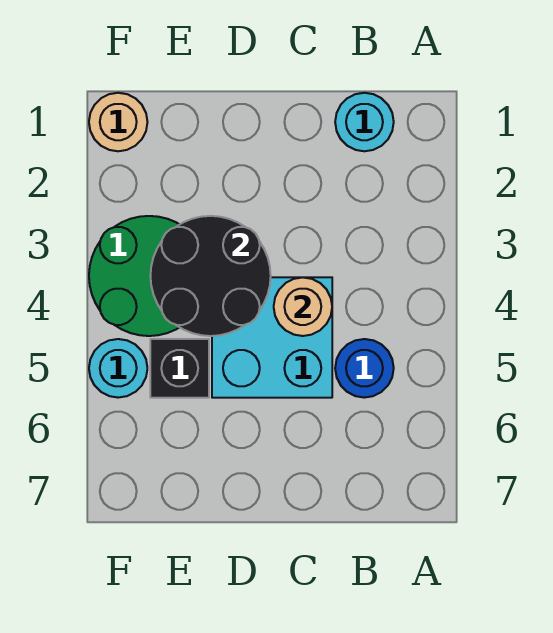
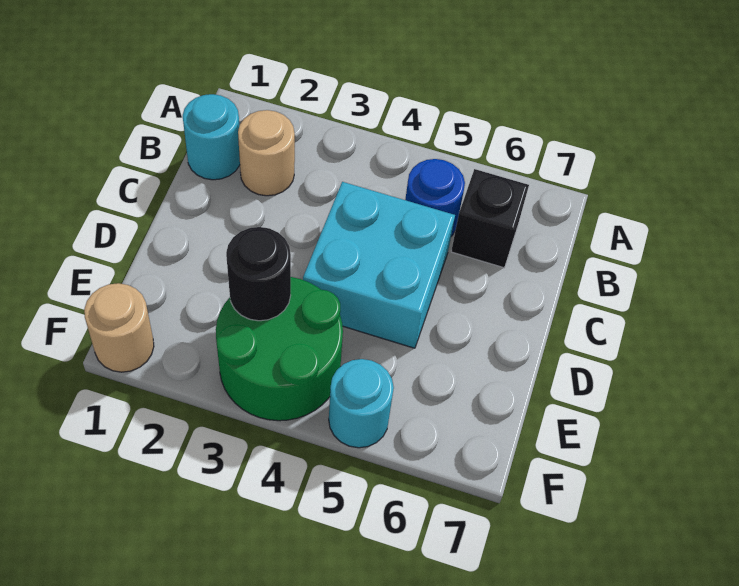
tan round brick C4 level 2 -> tan round brick B2 level 1
black round brick D3:E4 level 2 -> black round brick E3 level 2
black brick E5 level 1 -> black brick B6 level 1

